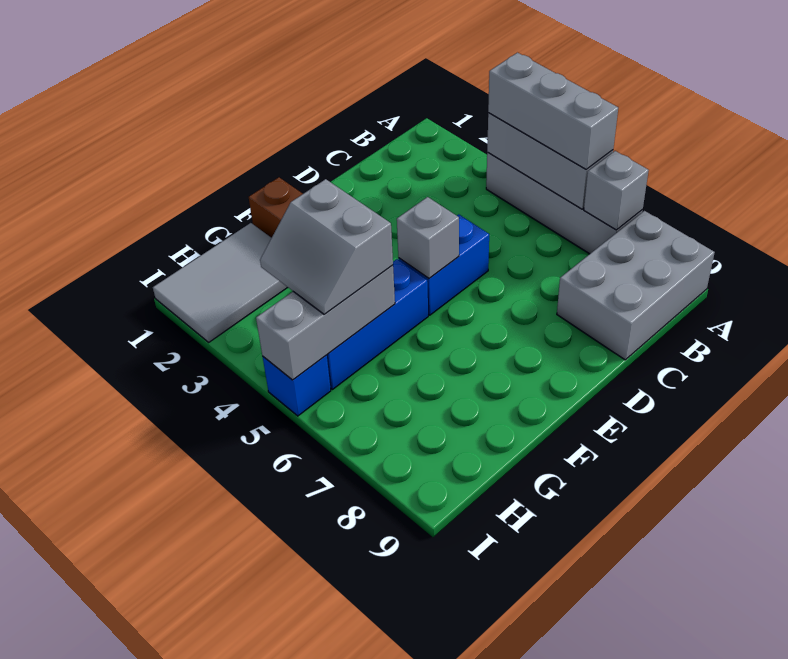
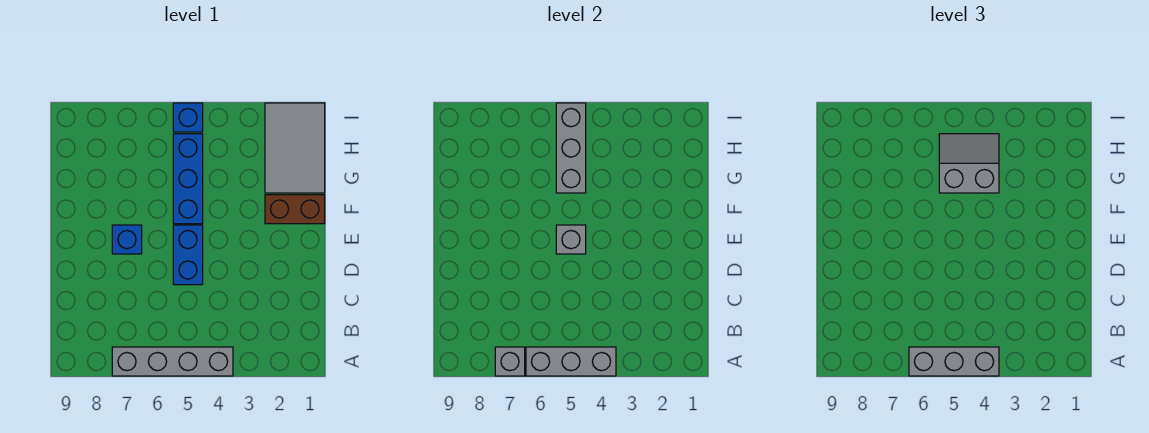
grey brick A8:C9 level 1 -> none
none -> blue brick E7 level 1

